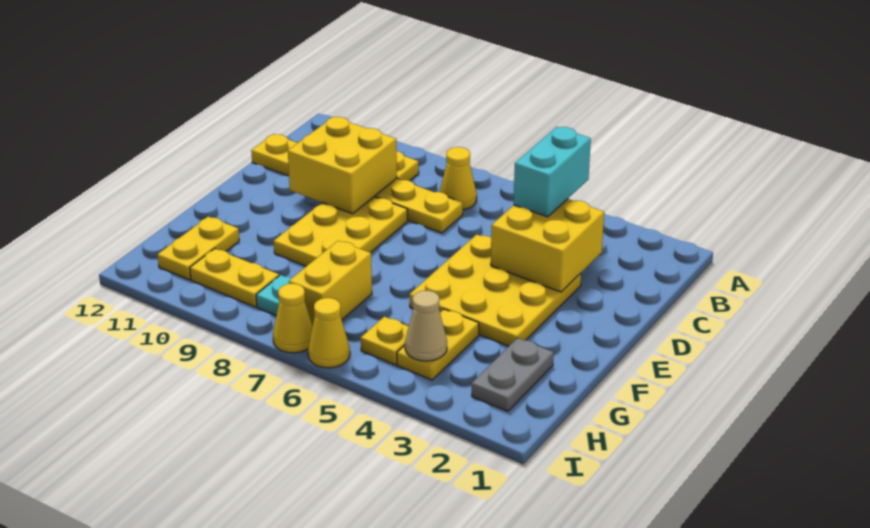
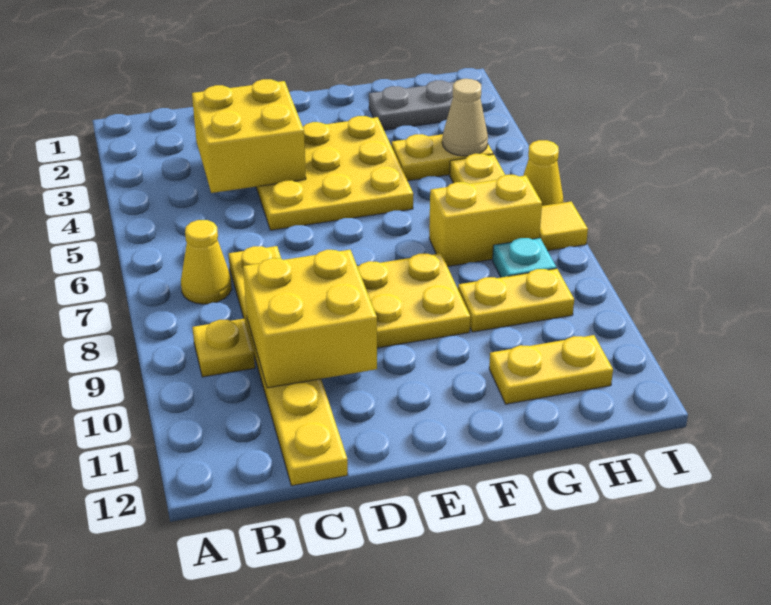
cyan brick B4:C4 level 3 -> none
yellow plate H9:H10 level 1 -> yellow plate G9:H9 level 1
yellow cone I7 level 1 -> yellow tile I7 level 1

